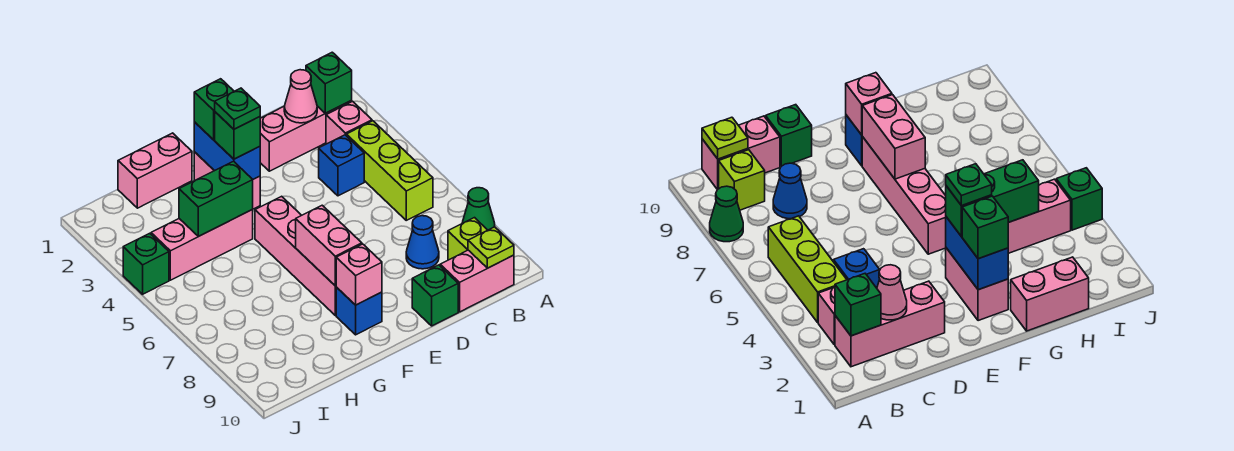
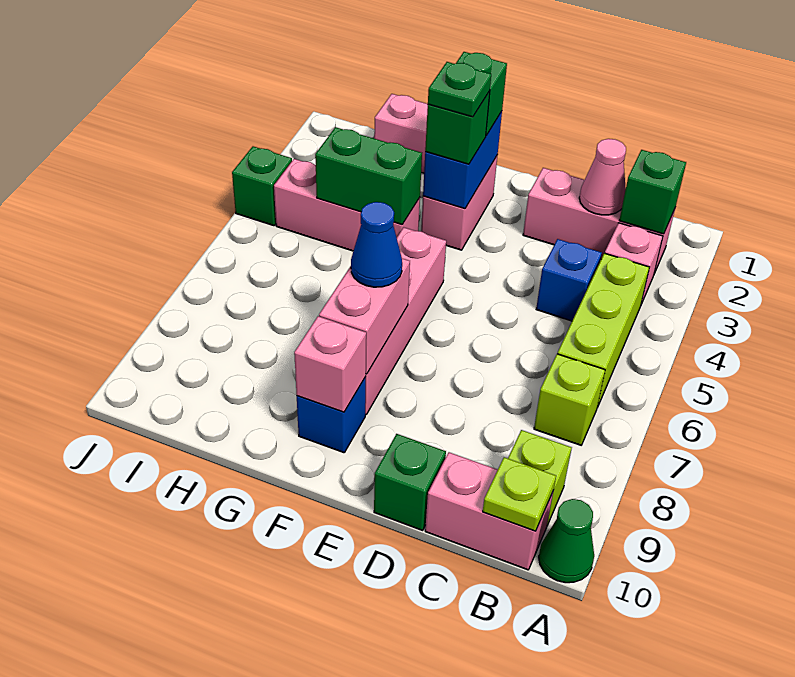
green cone A8 level 1 -> green cone A10 level 1
none -> lime brick B7 level 1
blue cone C8 level 1 -> blue cone F7 level 3

